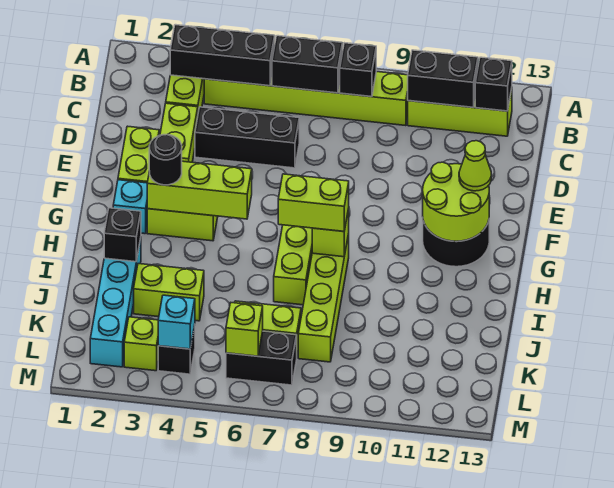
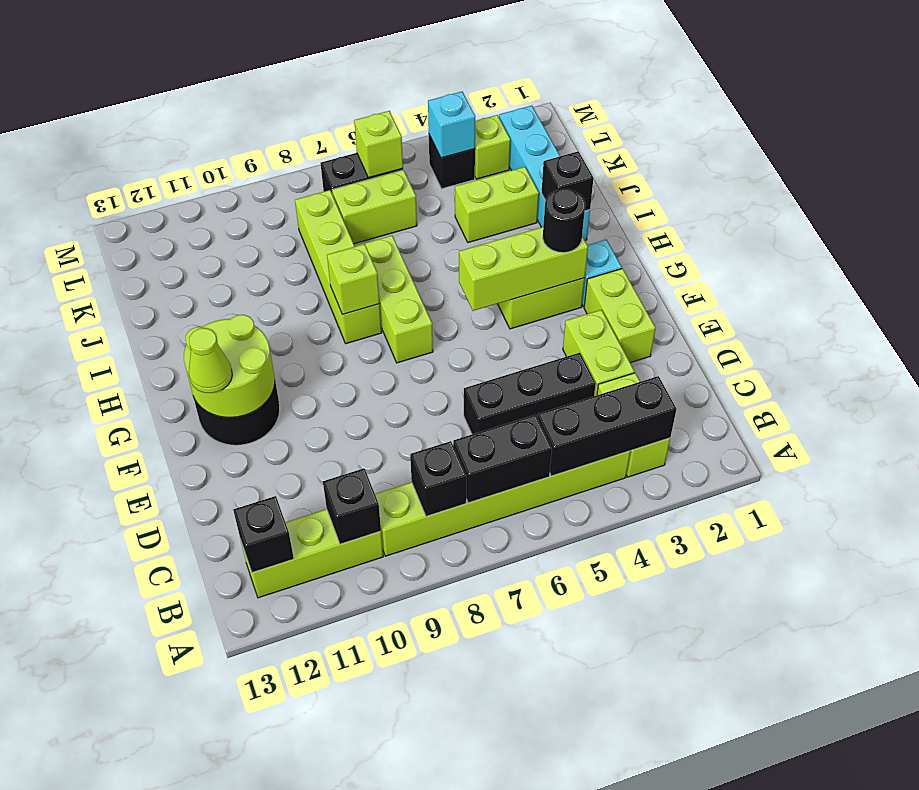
black brick B10:B11 level 2 -> black brick B10 level 2
lime brick H7:H8 level 3 -> none

